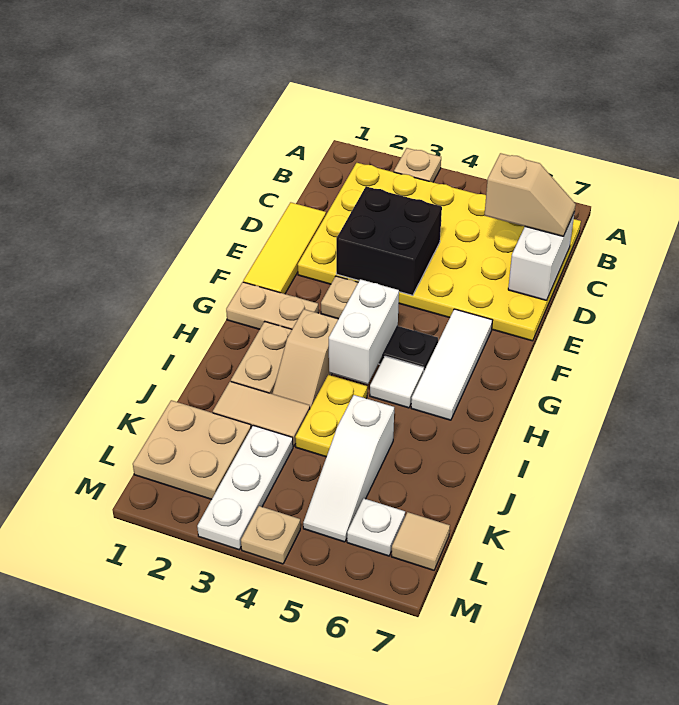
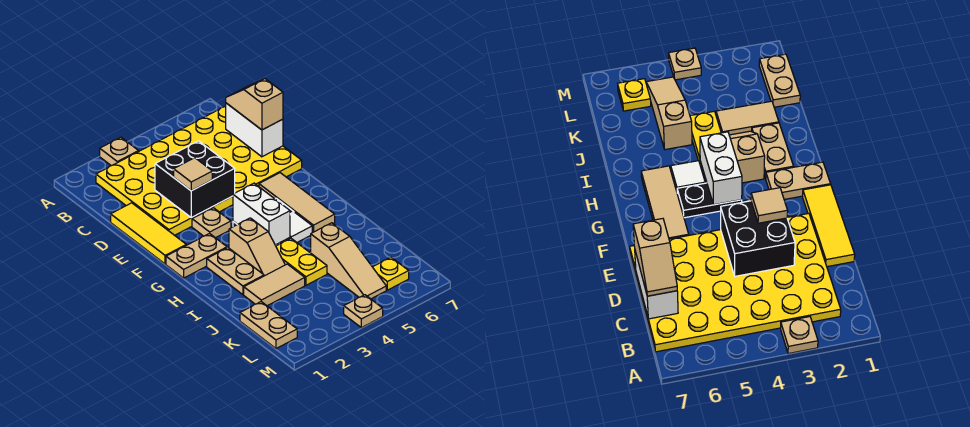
tan slope C6:C7 level 3 top 6 -> tan slope C7:D7 level 3 top D
white tile F6:H6 level 1 -> tan tile F6:H6 level 1
white slope J5:L5 level 1 top J -> tan slope J5:L5 level 1 top J
tan plate K1:L2 level 1 -> tan plate K1:L1 level 1
white plate K3:M3 level 1 -> none
white plate L6 level 1 -> yellow plate L6 level 1
tan tile L7 level 1 -> tan tile E3 level 3

